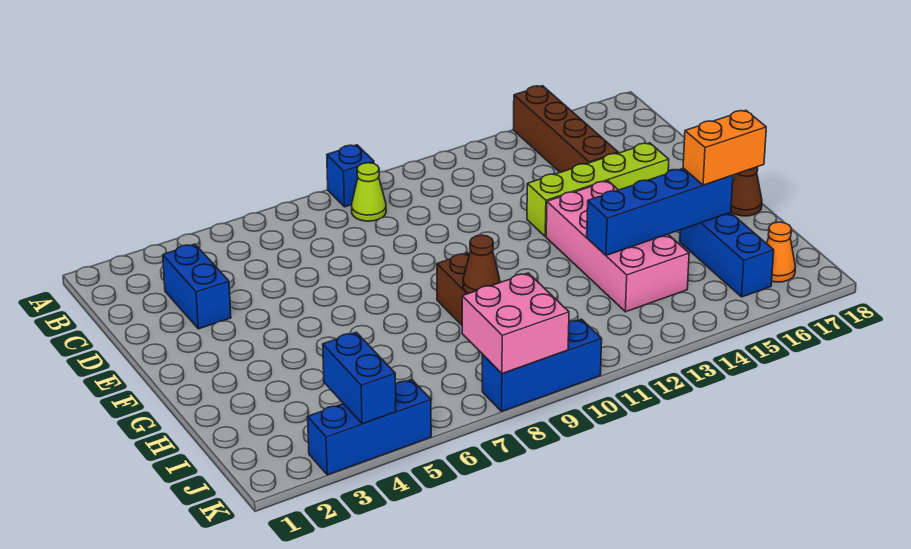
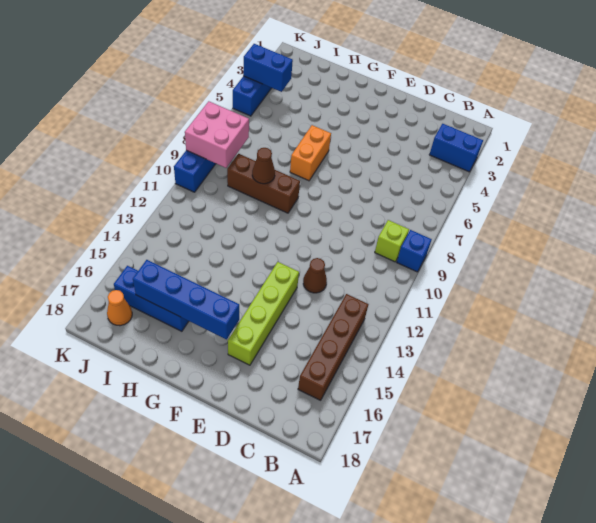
brown brick A15:D15 level 1 -> brown brick B13:B16 level 1
lime cone B9 level 1 -> lime brick B9 level 1
blue brick C3:D3 level 1 -> blue brick A3:B3 level 1
pink brick F13:I14 level 1 -> none
brown cone G18 level 1 -> brown cone D12 level 1
blue brick H13:H16 level 2 -> blue brick F16:I16 level 2
orange brick H16:H17 level 3 -> orange brick G6:G7 level 1

